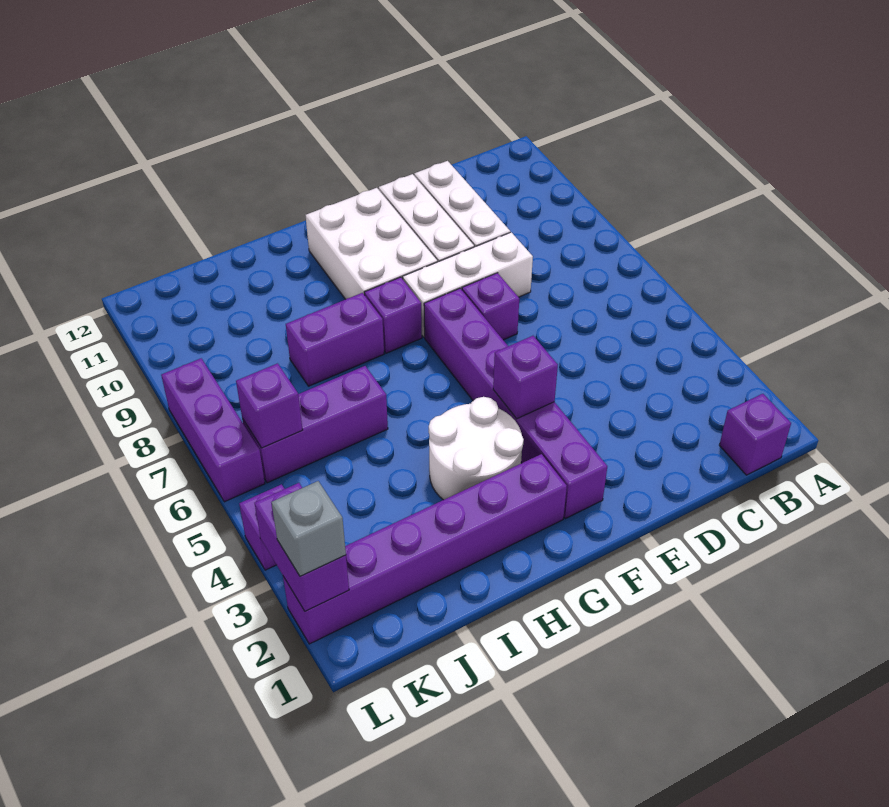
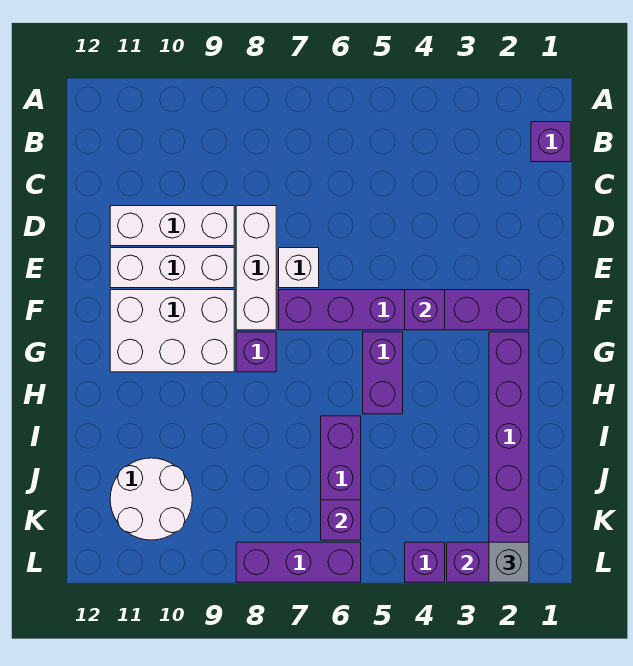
purple brick E7 level 1 -> white brick E7 level 1
white round brick G3:H4 level 1 -> white round brick J10:K11 level 1
purple brick H8:I8 level 1 -> purple brick G5:H5 level 1

